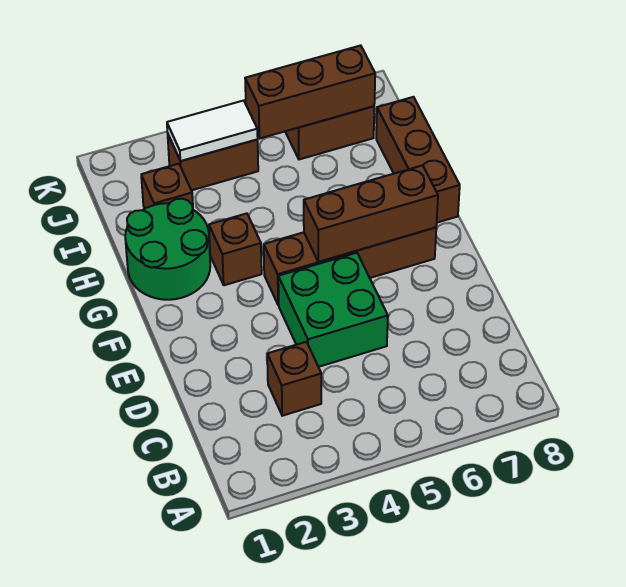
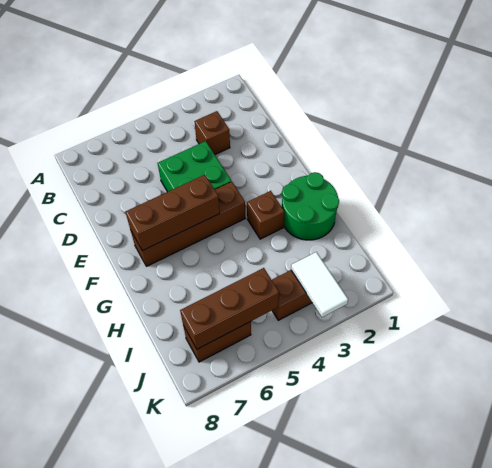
brown brick G8:I8 level 1 -> none
brown brick I2 level 1 -> none
white tile J3:J4 level 2 -> white tile J3:K3 level 2

